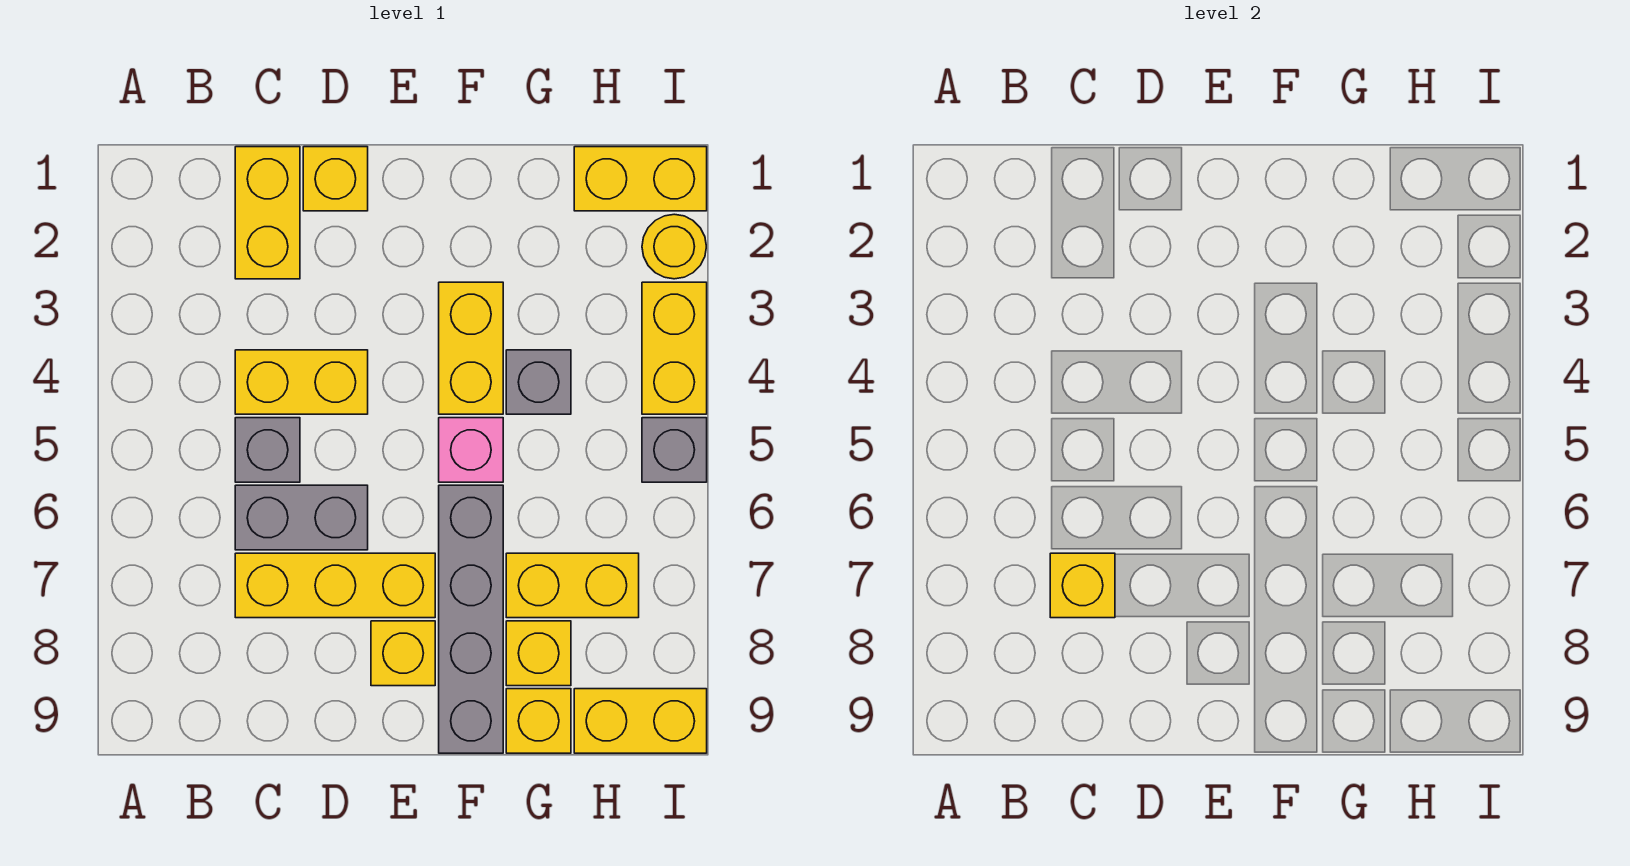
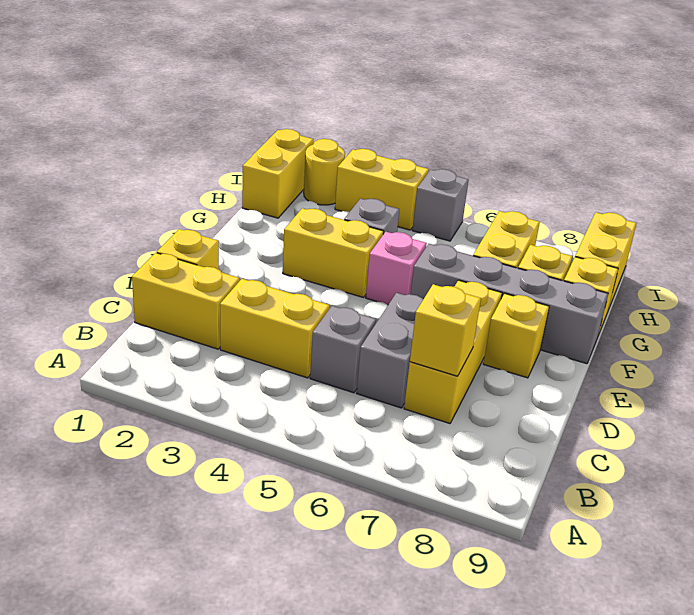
yellow brick C4:D4 level 1 -> yellow brick C3:C4 level 1

